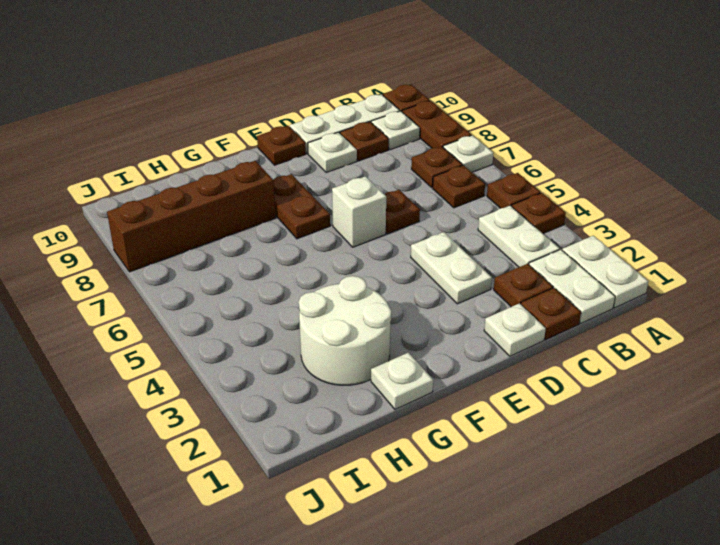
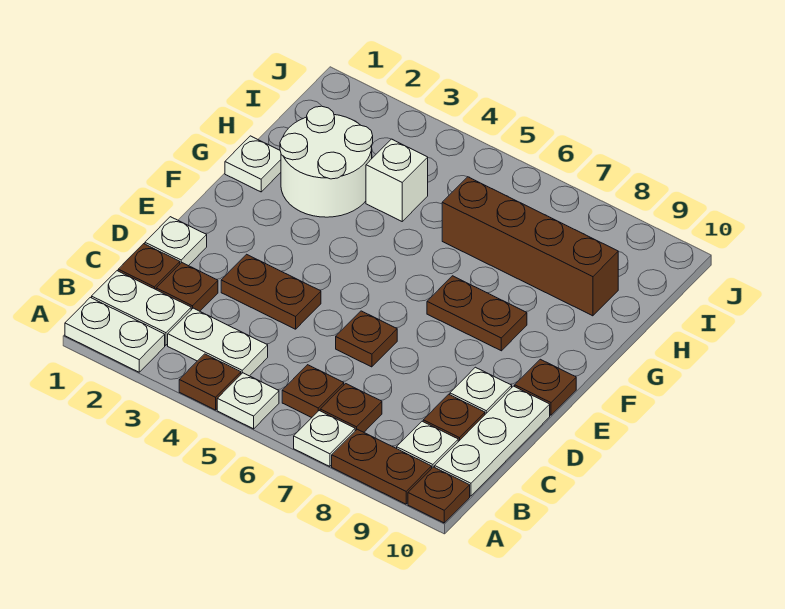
brown plate A5 level 1 -> white plate A5 level 1
white plate D3:D4 level 1 -> brown plate D3:D4 level 1
white brick E6 level 1 -> white brick H4 level 1
brown brick G8:J8 level 1 -> brown brick H6:H9 level 1

